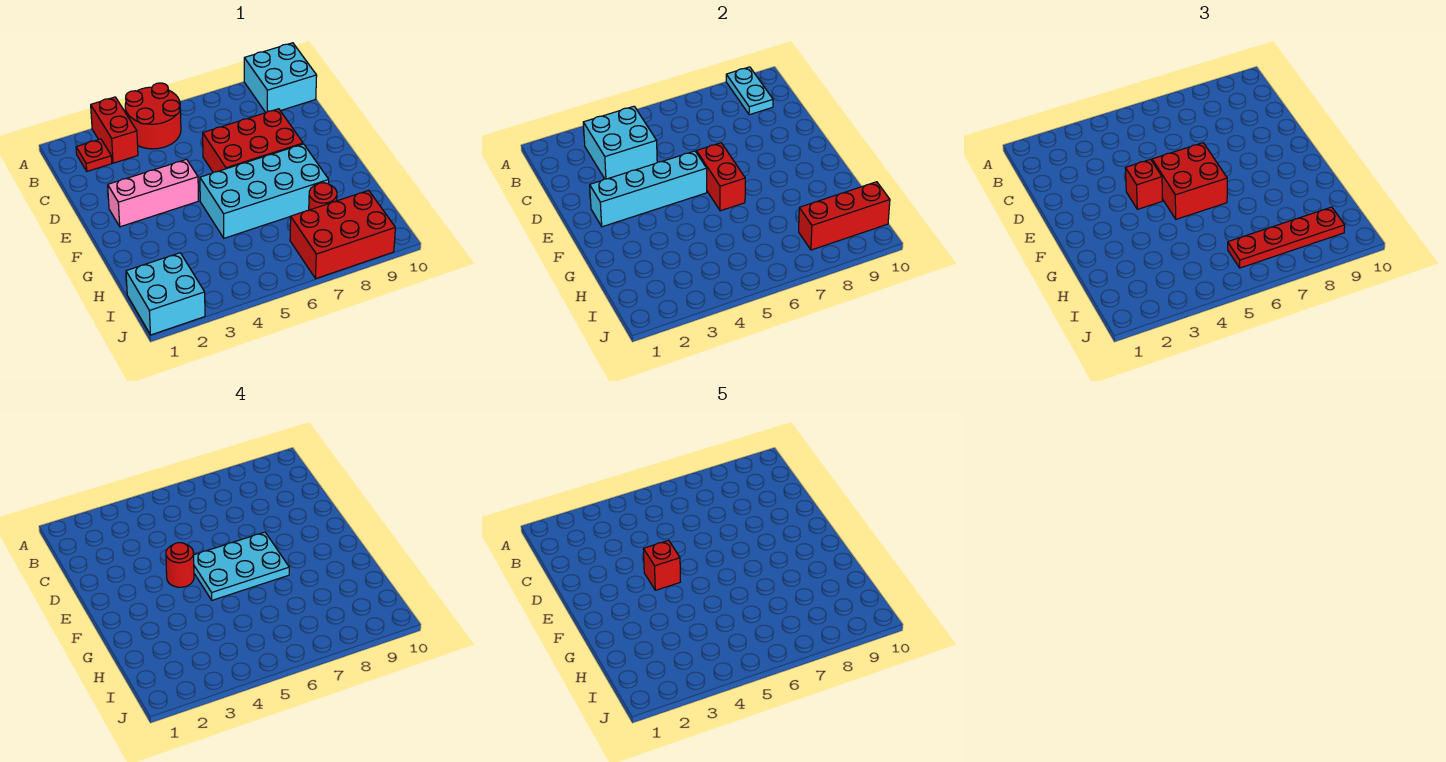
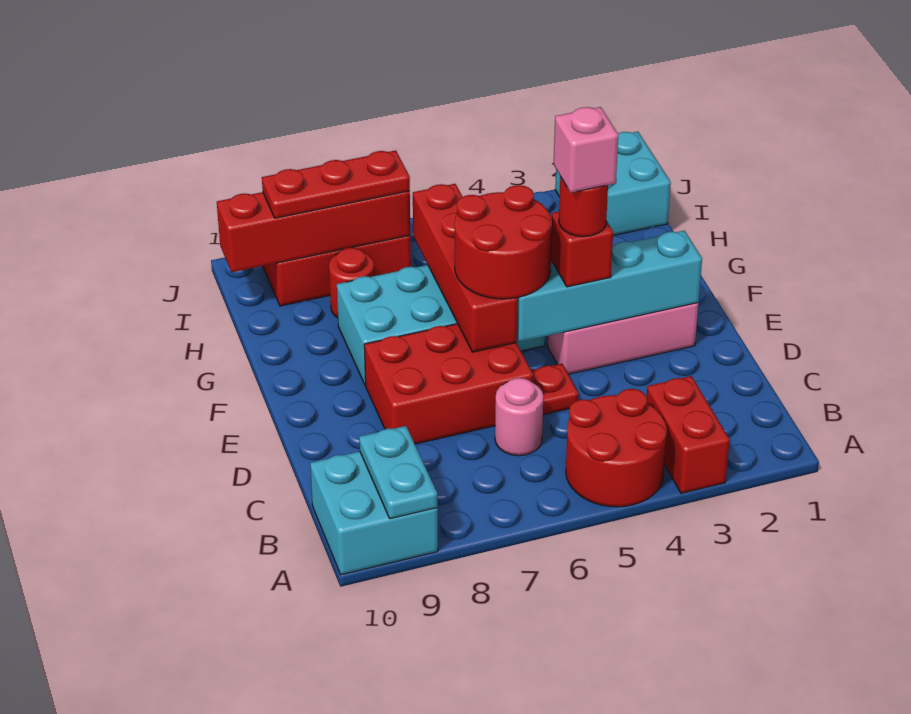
red plate B2 level 1 -> red plate D5 level 1
cyan brick B3:C4 level 2 -> none
none -> pink round brick C6 level 1
red brick E4 level 5 -> pink brick E4 level 5
red brick E5:F6 level 3 -> red round brick E5:F6 level 3
cyan plate E5:F7 level 4 -> none
red brick E6:F6 level 2 -> red brick E6:H6 level 2
red plate I6:I9 level 3 -> red plate I7:I9 level 3
red brick I8:I10 level 2 -> red brick I7:I10 level 2

